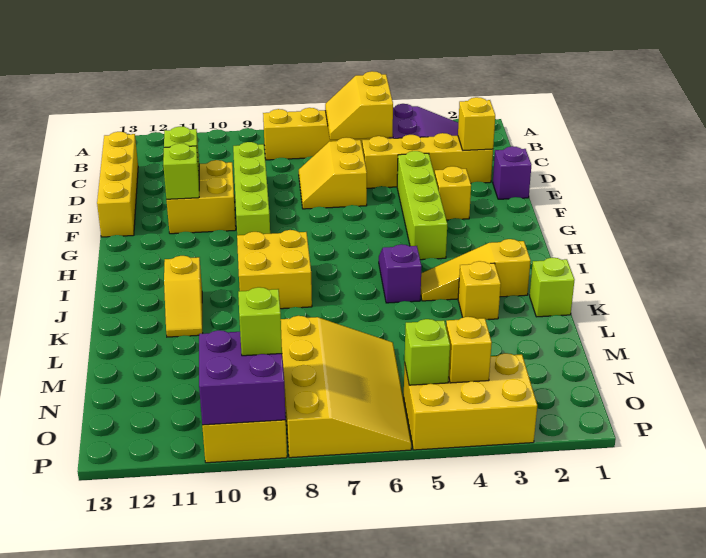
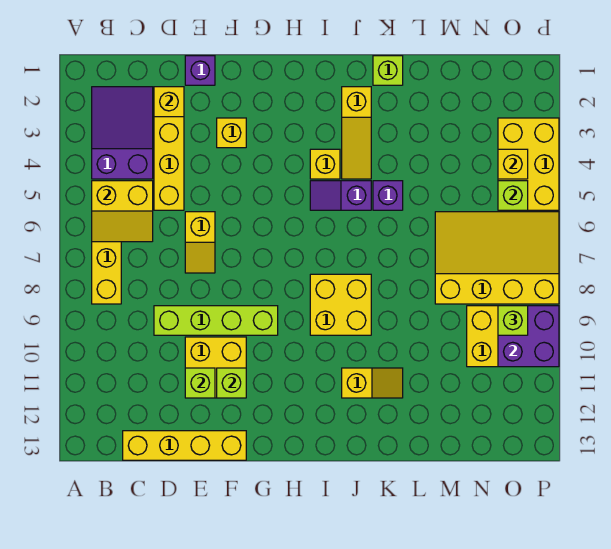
yellow slope D6:E7 level 1 top 6 -> yellow slope E6:E7 level 1 top 6
lime brick E4:H4 level 1 -> none
yellow brick K3 level 1 -> yellow brick I4 level 1
none -> purple brick K5 level 1

